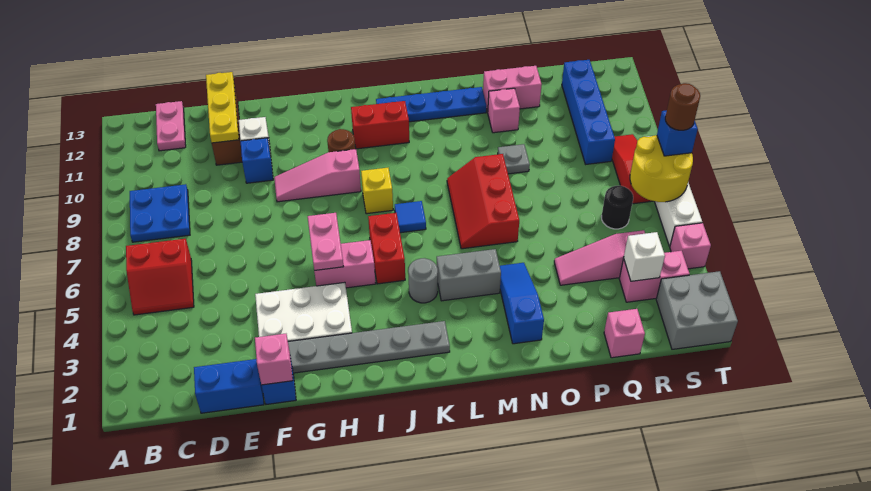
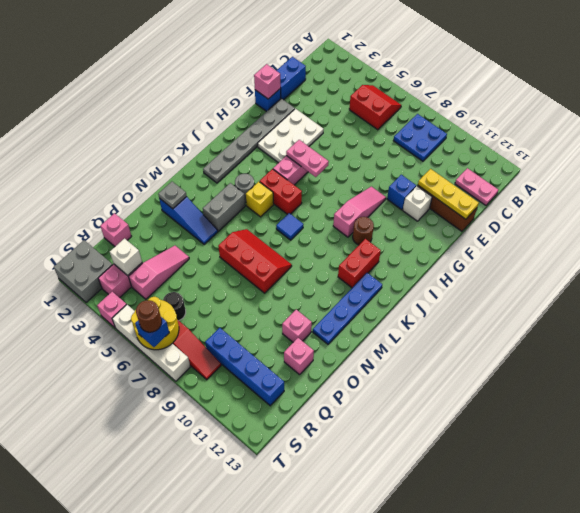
red slope B5:C6 level 1 top 6 -> red slope B5:C6 level 1 top C
yellow brick J8 level 1 -> yellow brick K5 level 1
grey plate O9 level 1 -> grey plate N2 level 2
pink brick O12:P12 level 1 -> pink brick P12 level 1

